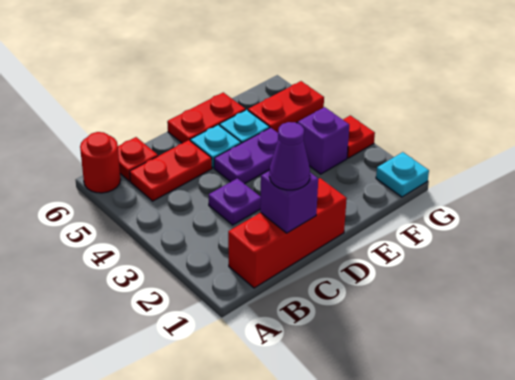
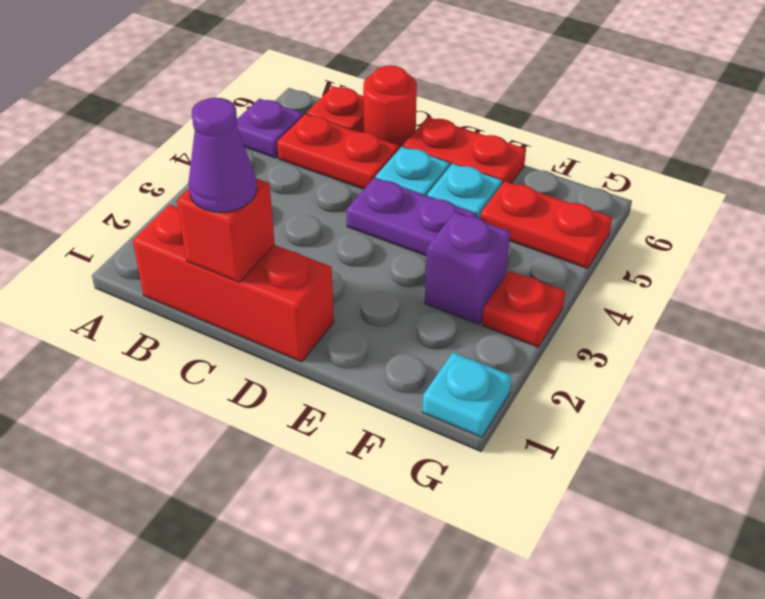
red round brick A6 level 1 -> red round brick C6 level 1
purple brick C1 level 2 -> red brick C1 level 2
purple plate C3 level 1 -> purple plate A5 level 1

